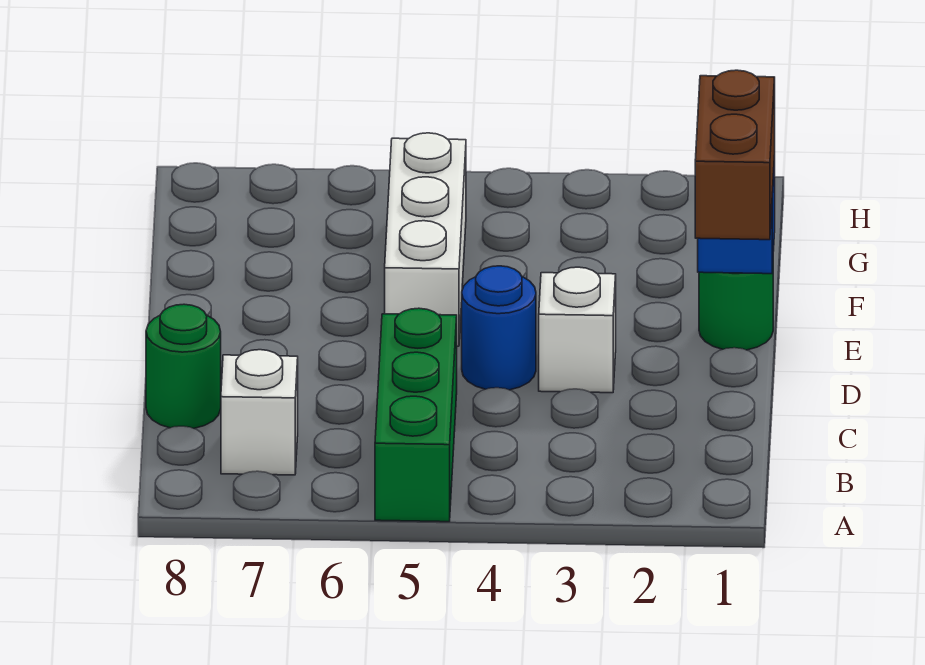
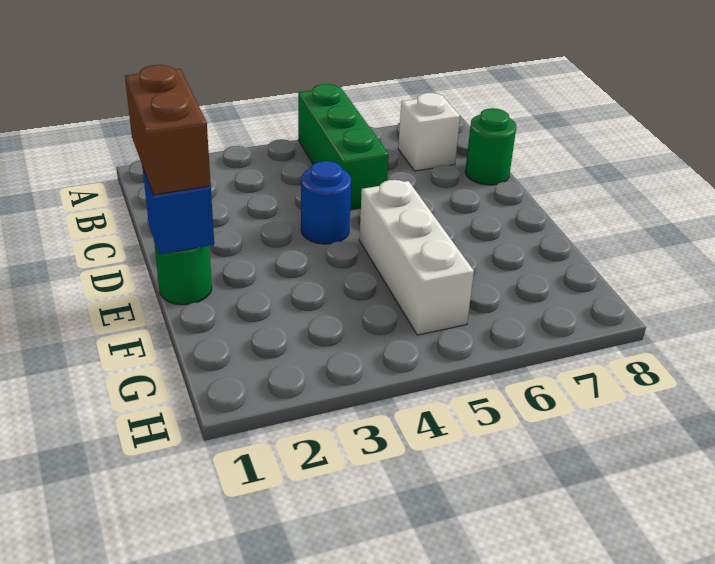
white brick D3 level 1 -> none

